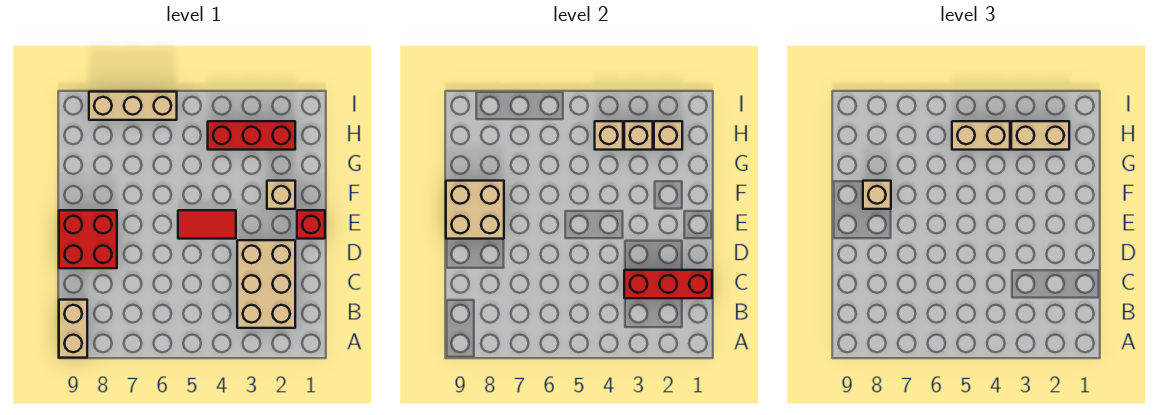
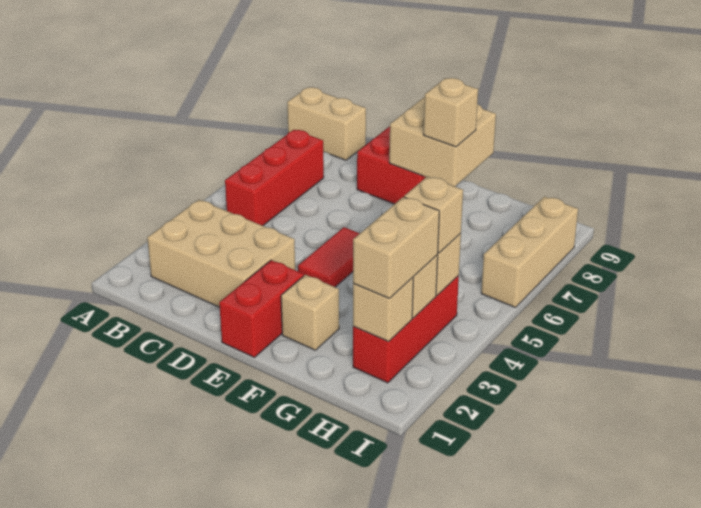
red brick C1:C3 level 2 -> red brick B5:B7 level 1
red brick E1 level 1 -> red brick E1:E2 level 1
tan brick H4:H5 level 3 -> tan brick H4 level 3

